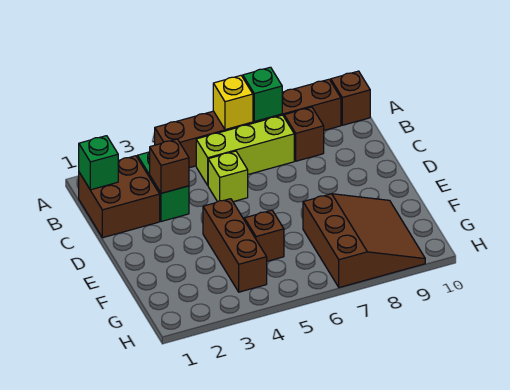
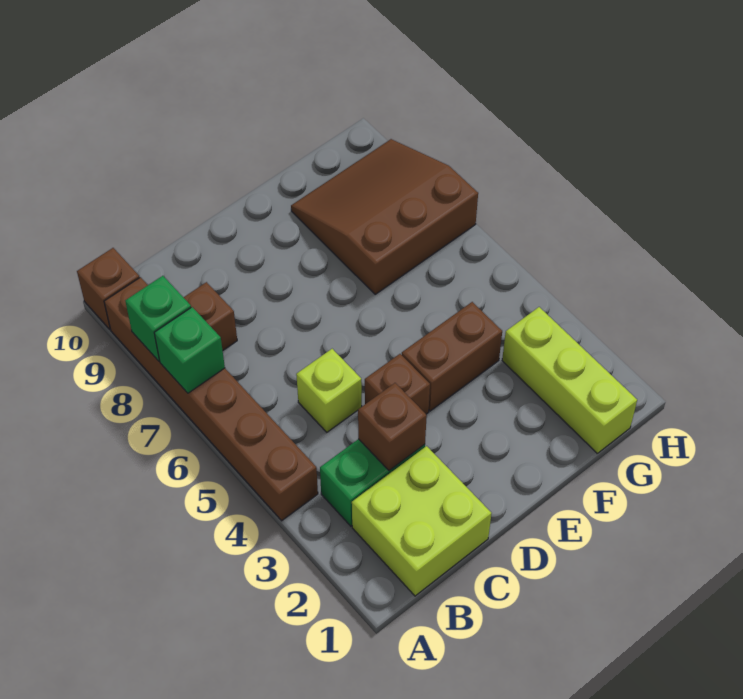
yellow brick A6 level 2 -> none
brown brick B1:C2 level 1 -> lime brick B1:C2 level 1
green brick B1 level 2 -> green brick A8 level 2
lime brick B5:B7 level 1 -> lime brick G1:G3 level 1
brown brick E4:G4 level 1 -> brown brick E4:F4 level 1
brown brick F5 level 1 -> brown brick D4 level 1

